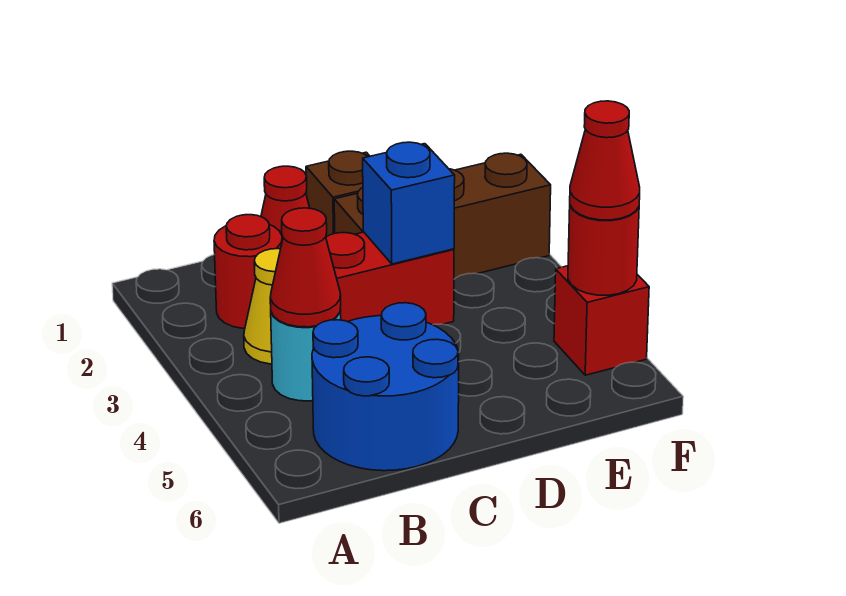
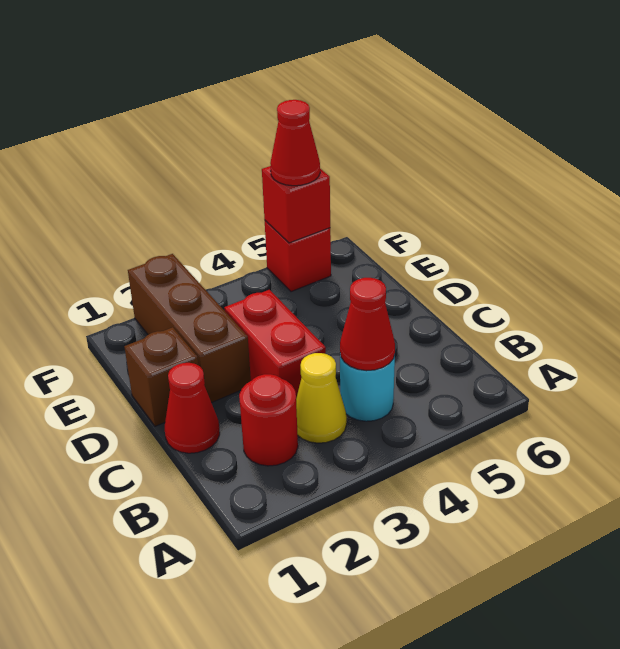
blue round brick B5:C6 level 1 -> none
blue brick D3 level 2 -> none
red round brick F5 level 2 -> red brick F5 level 2

